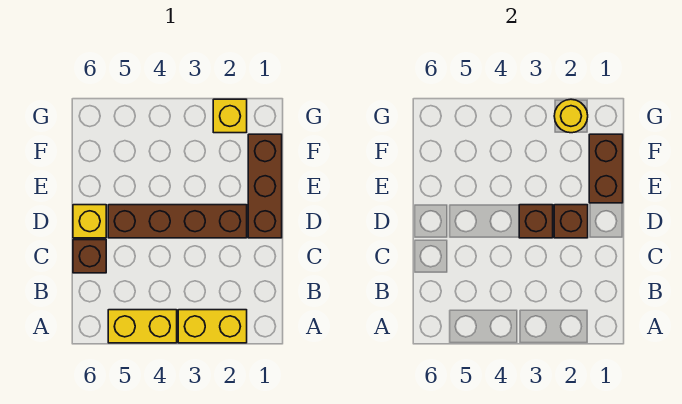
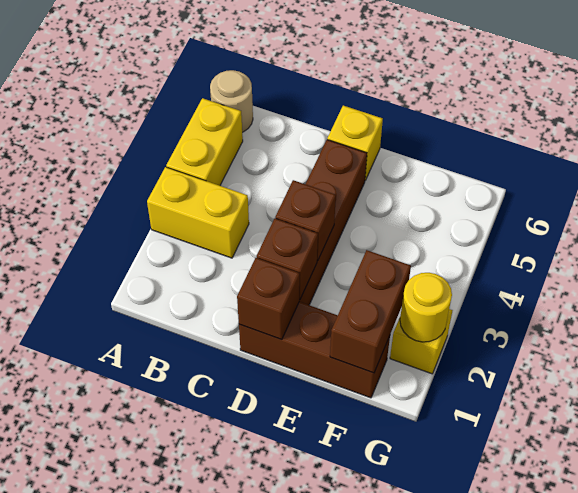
yellow brick A2:A3 level 1 -> yellow brick A3:B3 level 1
none -> tan round brick A6 level 1
brown brick C6 level 1 -> brown brick D1 level 2
brown brick E1:F1 level 2 -> brown brick F1:F2 level 2

